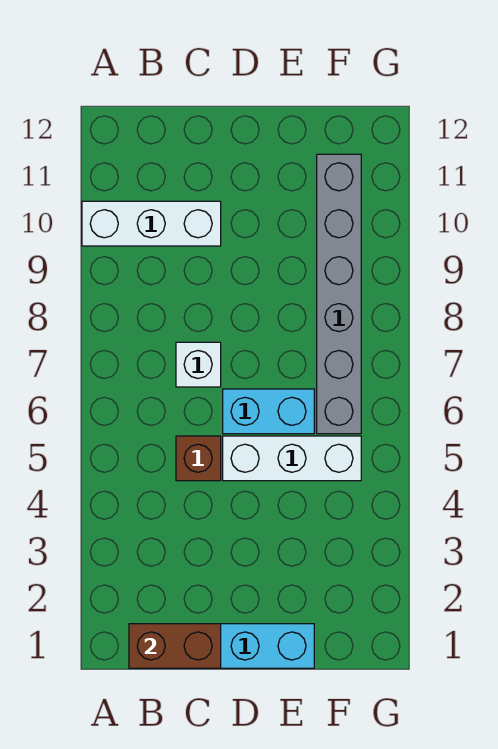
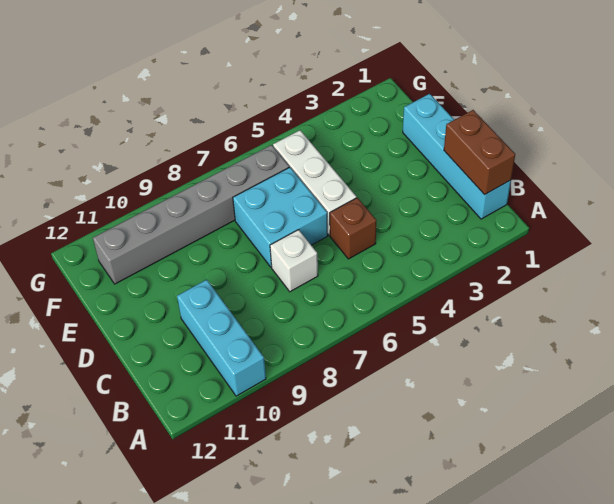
white brick A10:C10 level 1 -> cyan brick A10:C10 level 1
cyan brick D6:E6 level 1 -> cyan brick D6:E7 level 1

